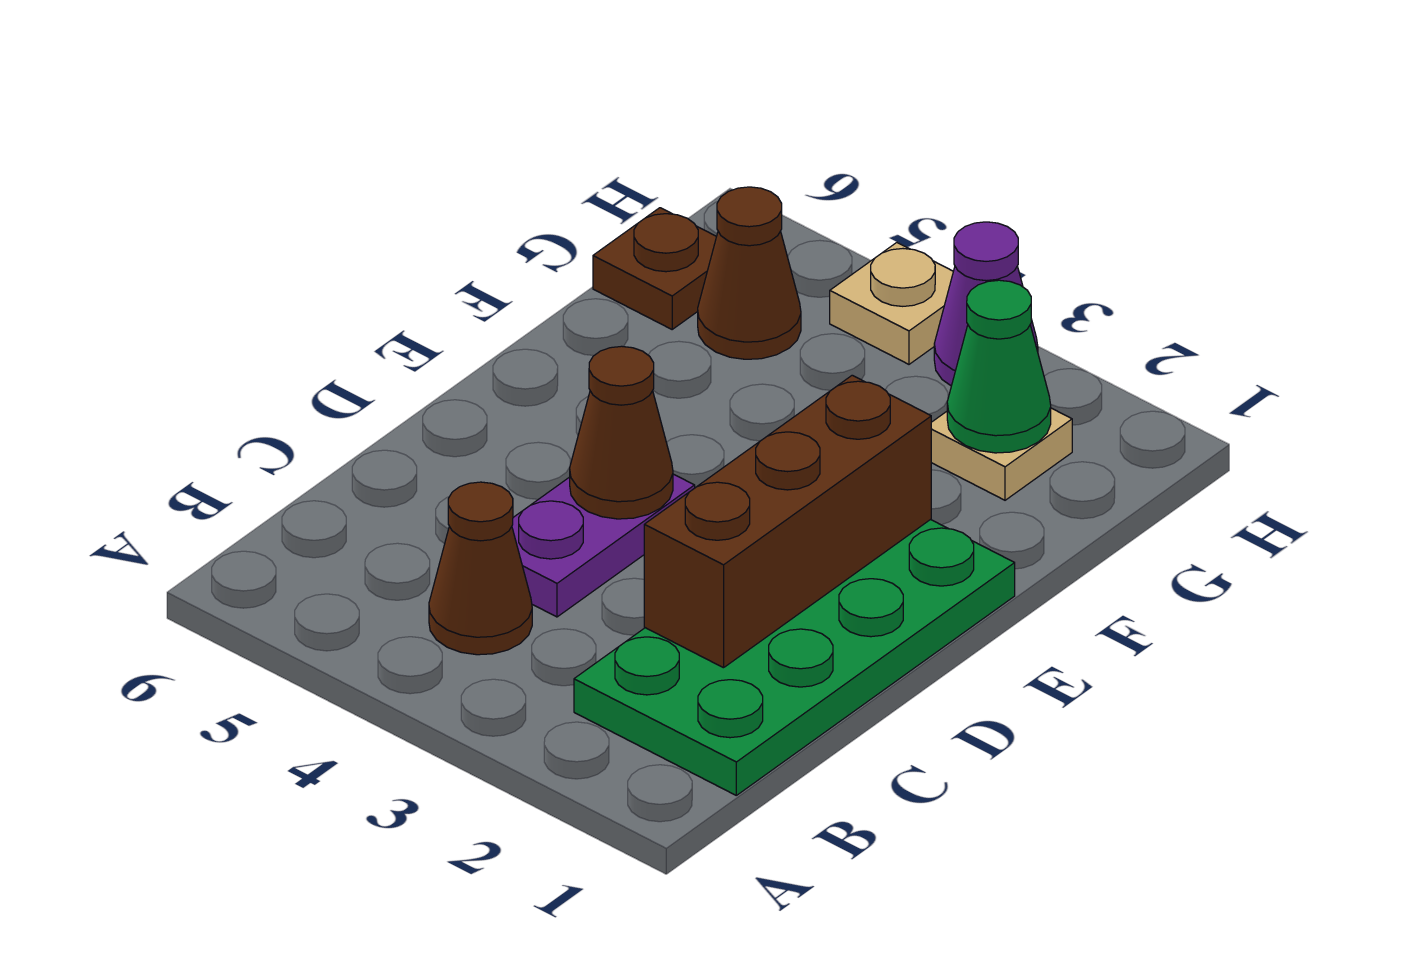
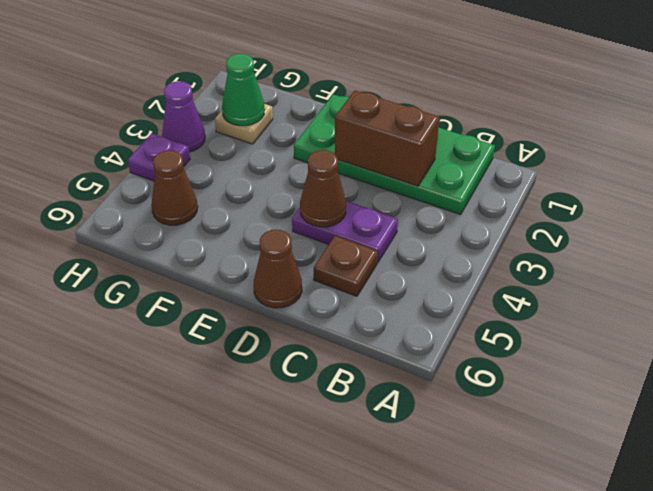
brown cone B4 level 1 -> brown cone D6 level 1
brown brick C2:E2 level 2 -> brown brick C2:D2 level 2
brown plate G6 level 1 -> brown plate C5 level 1
tan plate H4 level 1 -> purple plate H4 level 1

